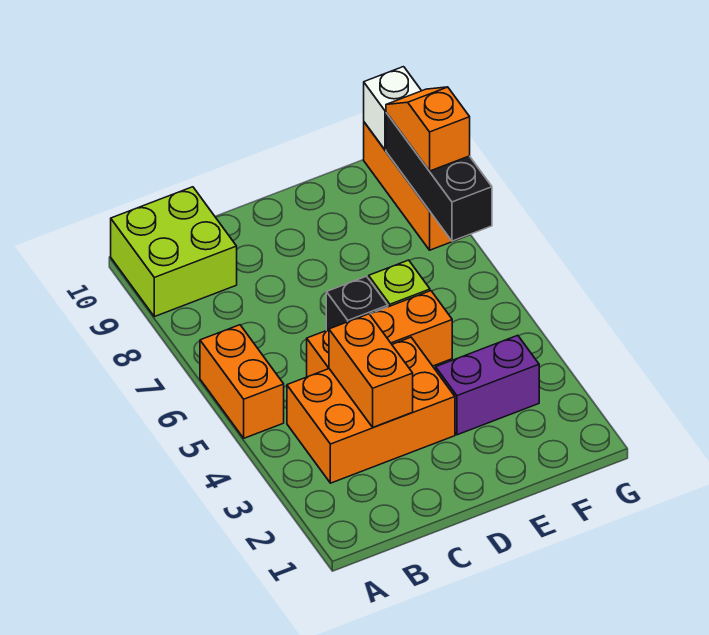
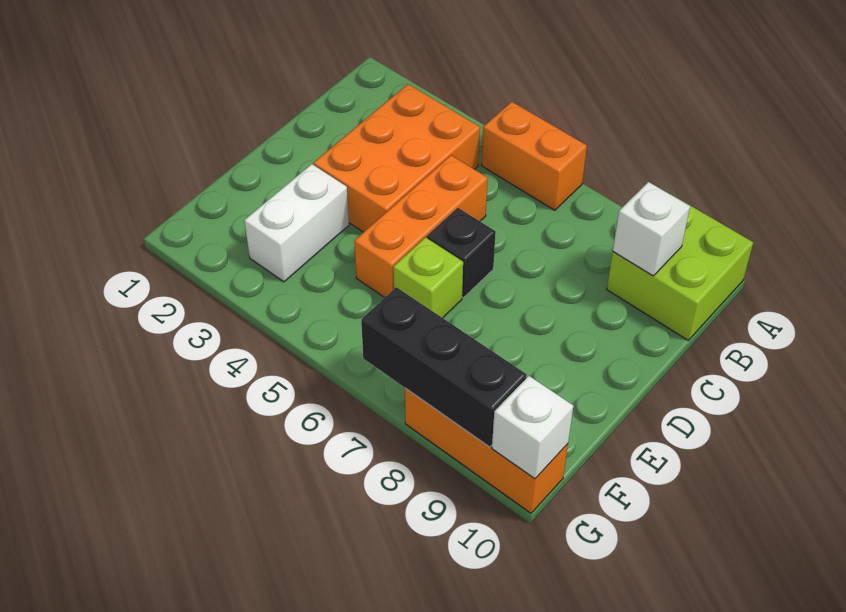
none -> white brick B9 level 2
orange brick C3:C4 level 2 -> none
purple brick E3:F3 level 1 -> white brick E3:F3 level 1
orange slope G8:G9 level 3 top 8 -> none

